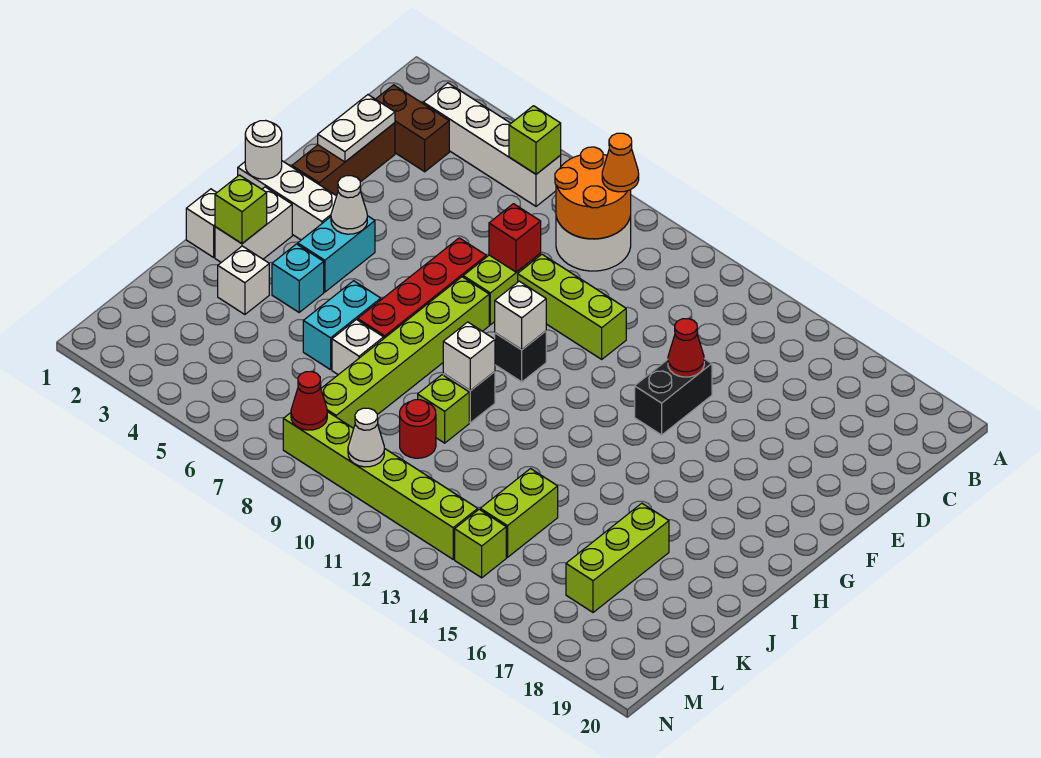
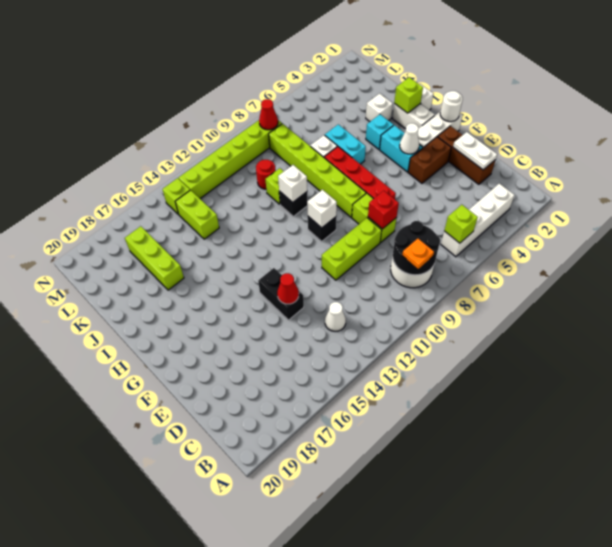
orange round brick B8:C9 level 2 -> black round brick B8:C9 level 2
orange cone B9 level 3 -> orange plate B9 level 3
brown brick C2:C3 level 1 -> brown brick F3:F4 level 1
white cone M10 level 2 -> white cone C13 level 1

